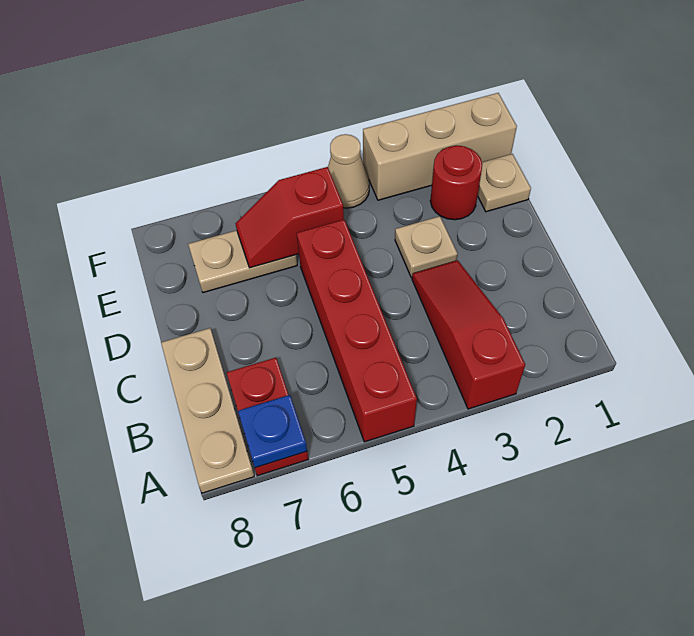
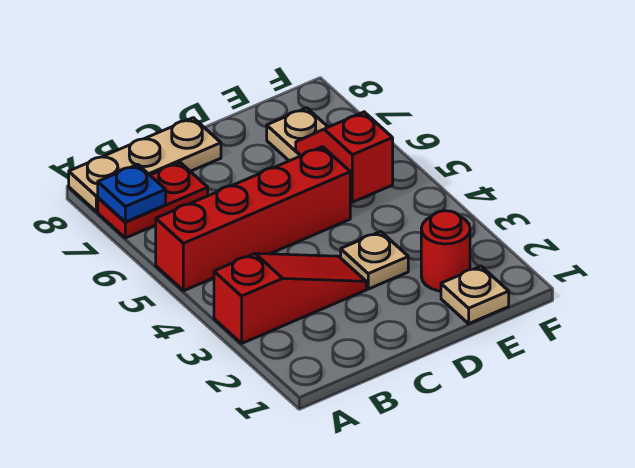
tan brick F1:F3 level 1 -> none
tan cone F4 level 1 -> none

